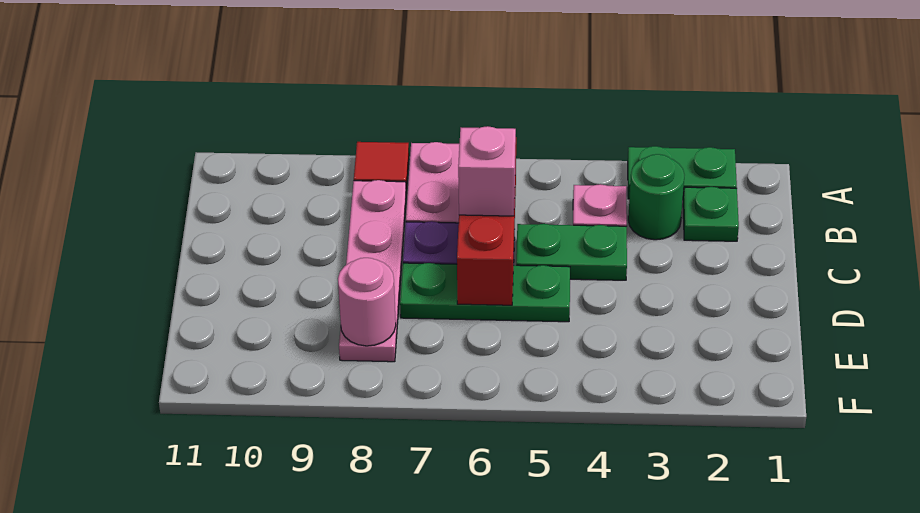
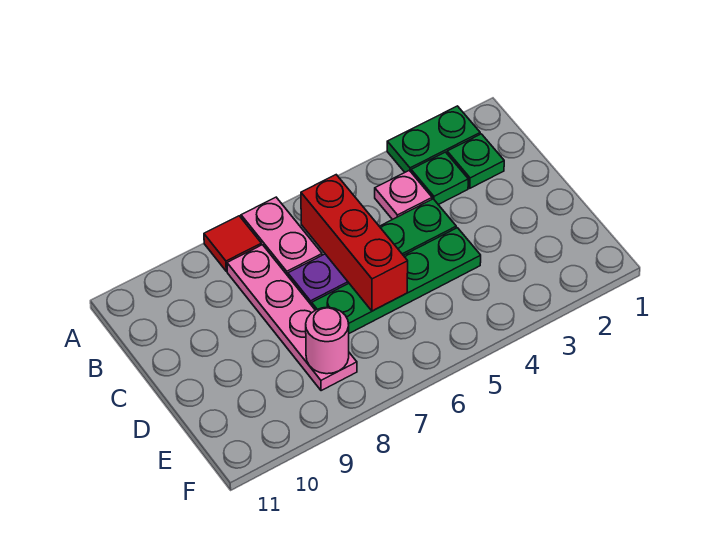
green round brick B3 level 1 -> green plate B3 level 1
pink brick C6 level 3 -> none
green plate D5:D7 level 1 -> green plate D4:D7 level 1

